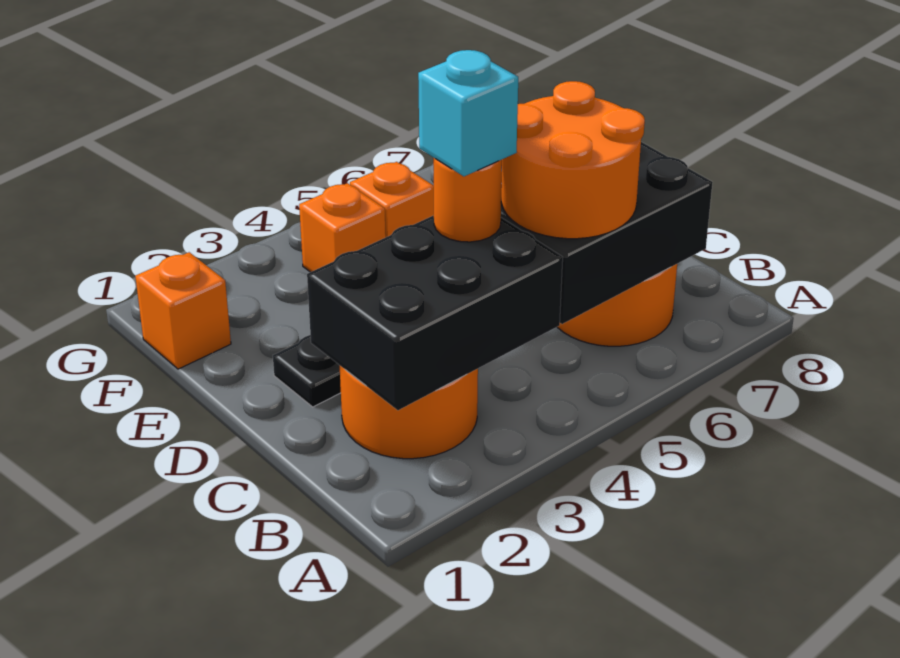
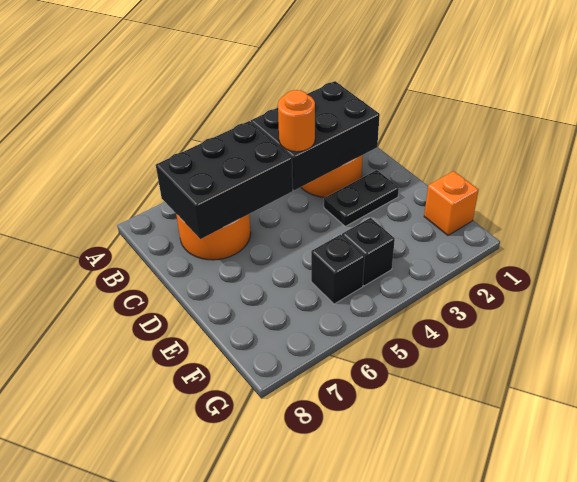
orange round brick B5:C6 level 3 -> none
cyan brick C4 level 4 -> none
orange brick F4 level 1 -> black brick F4 level 1
orange brick F5 level 1 -> black brick F5 level 1

